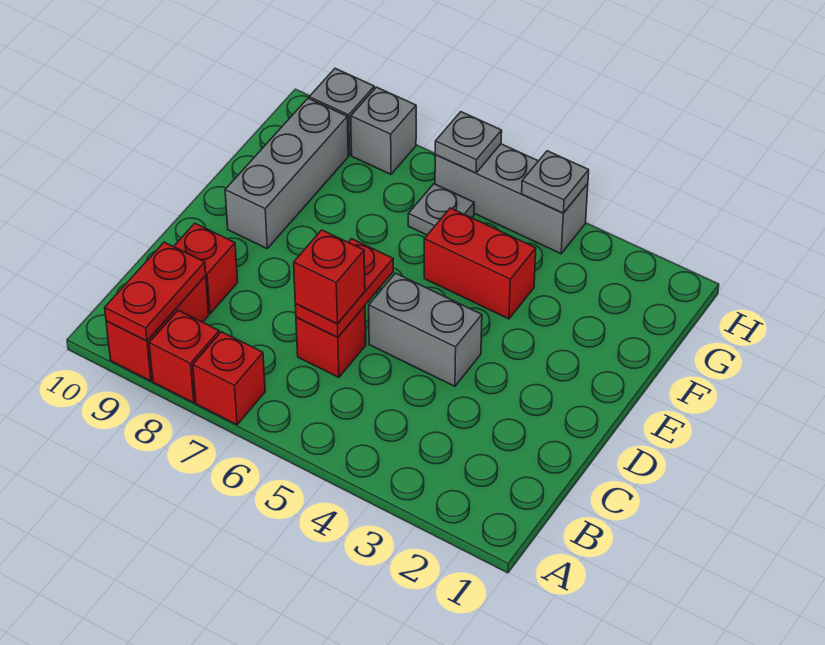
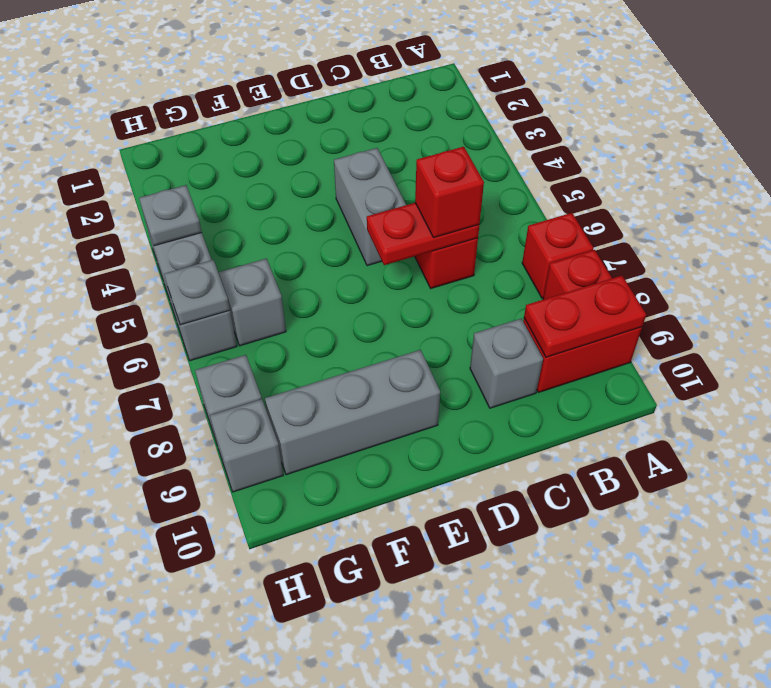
red brick C9 level 1 -> grey brick C9 level 1
red brick F4:F5 level 1 -> none
grey plate G6 level 1 -> grey brick G6 level 1

